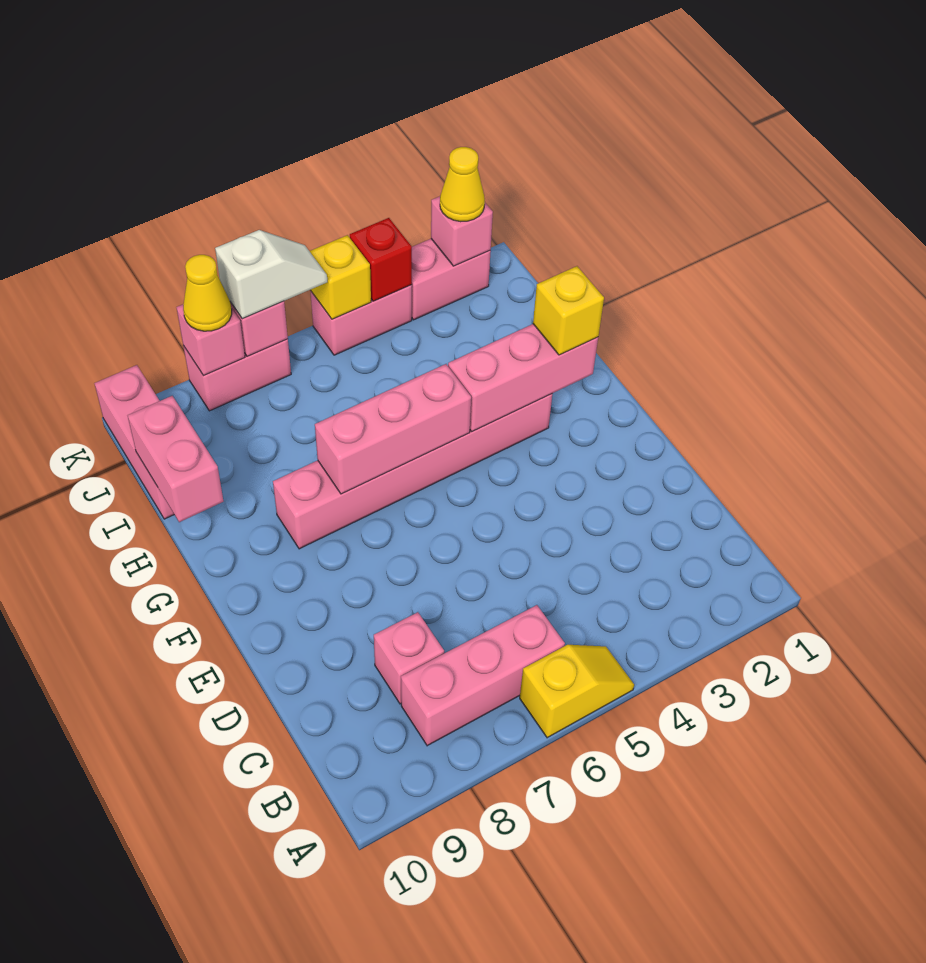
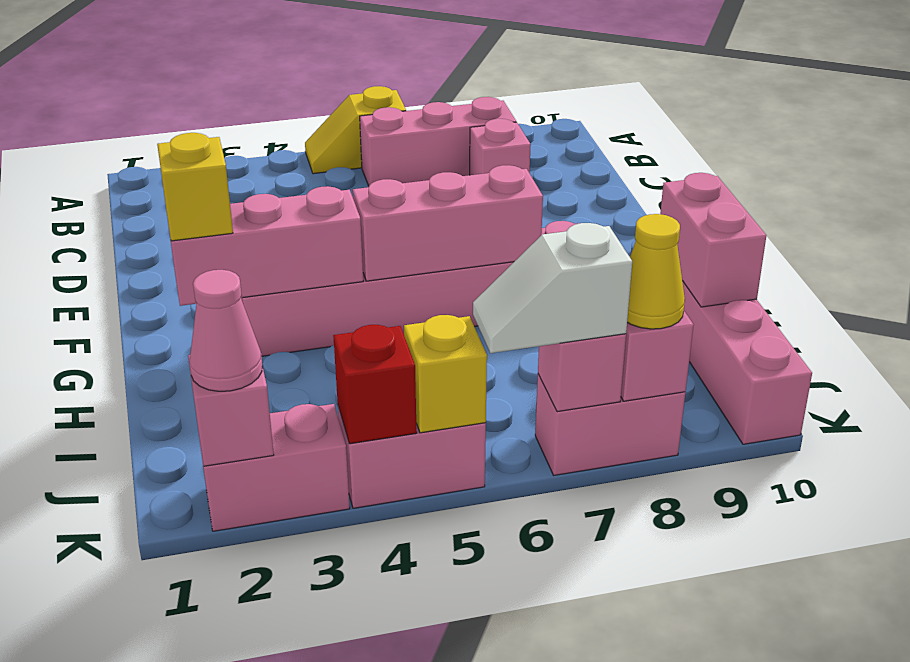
yellow cone K2 level 3 -> pink cone K2 level 3

